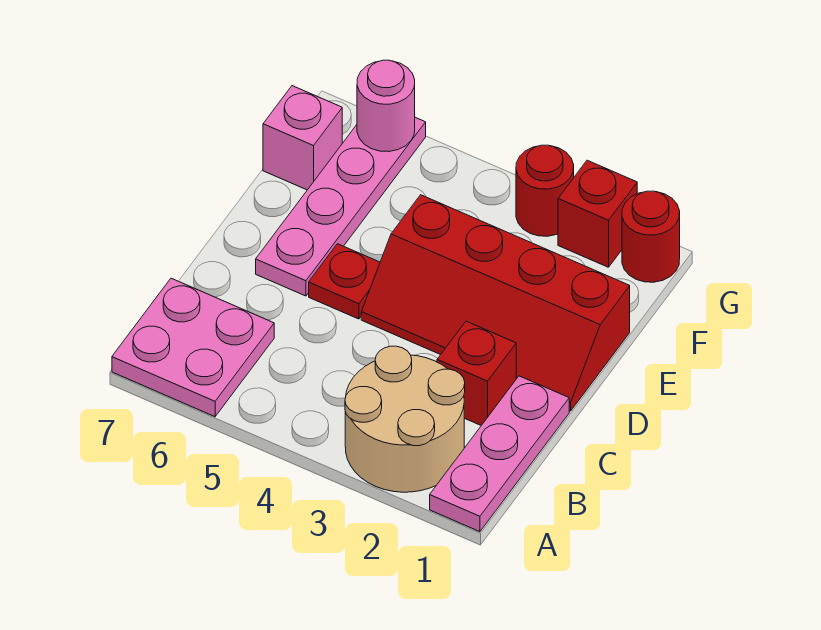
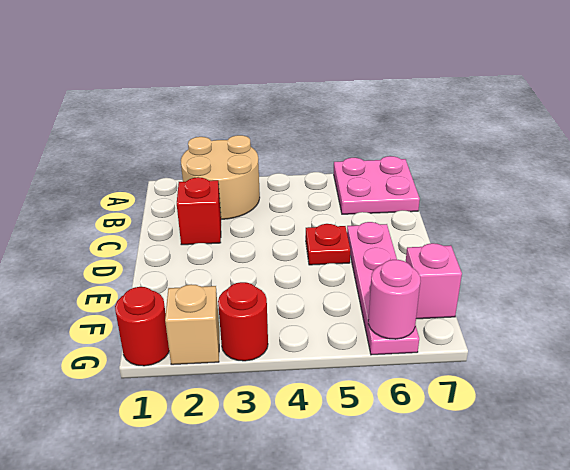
pink plate A1:C1 level 1 -> none
red slope D1:E4 level 1 top E -> none
red brick G2 level 1 -> tan brick G2 level 1

